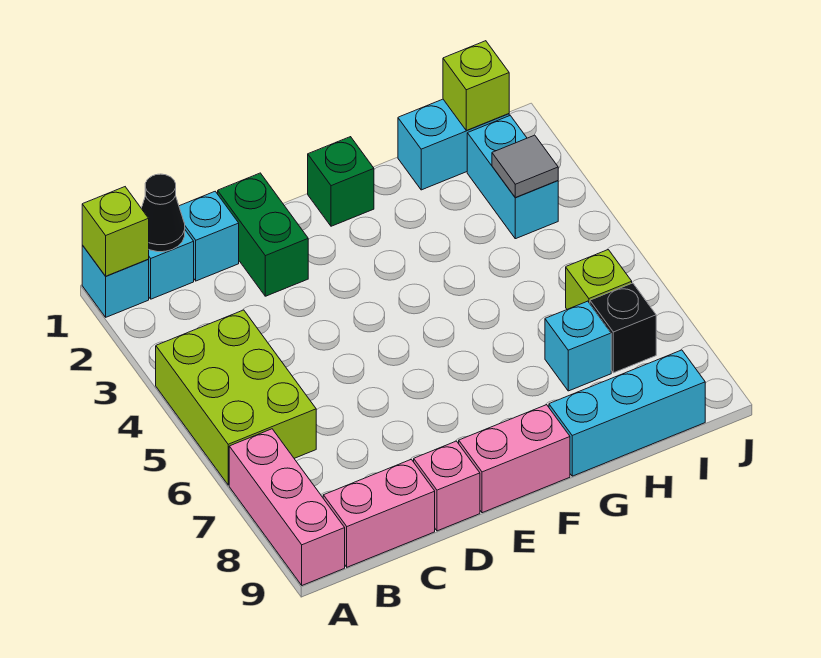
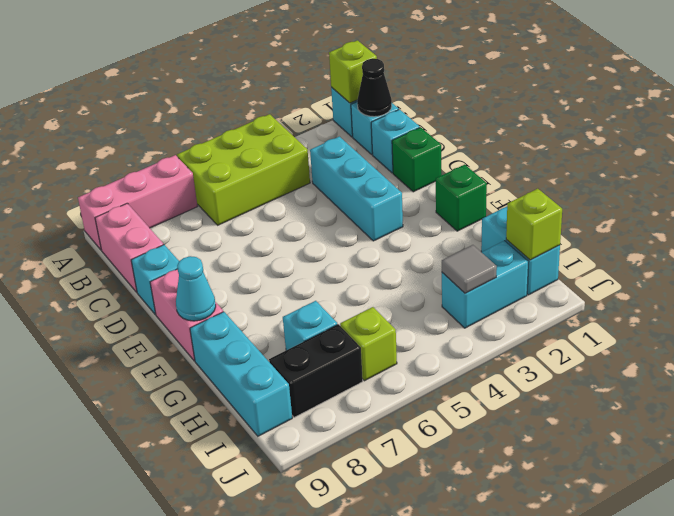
none -> cyan brick C3:E3 level 1
green brick D1:D2 level 1 -> green brick D1 level 1
pink brick D9 level 1 -> cyan brick D9 level 1
none -> cyan cone F9 level 2
black brick I7 level 1 -> black brick I7:I8 level 1

